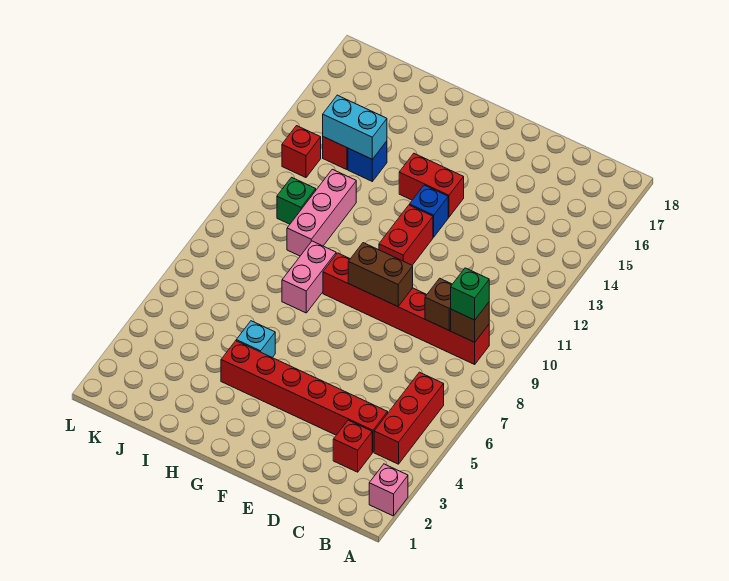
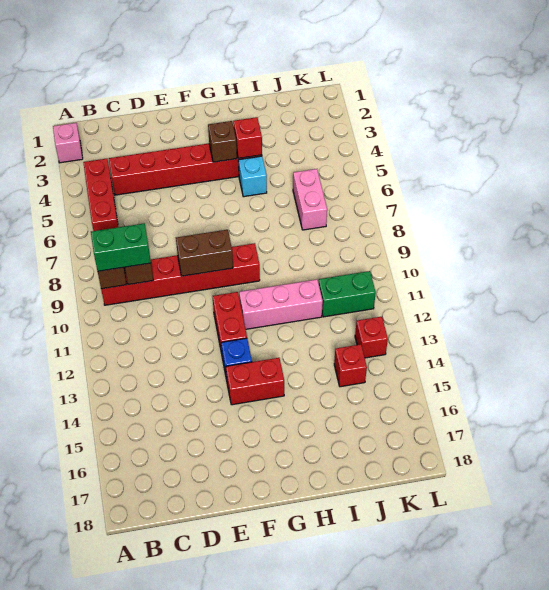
green brick B9 level 3 -> green brick B9:C9 level 3
red brick C3 level 1 -> red brick H4 level 2
none -> brown brick G4 level 2
pink brick H8:H9 level 1 -> pink brick J6:J7 level 1
pink brick I10:I12 level 1 -> pink brick G11:I11 level 1
blue brick I14 level 1 -> none
cyan brick I14:J14 level 2 -> none
green brick J11 level 1 -> green brick J11:K11 level 1

